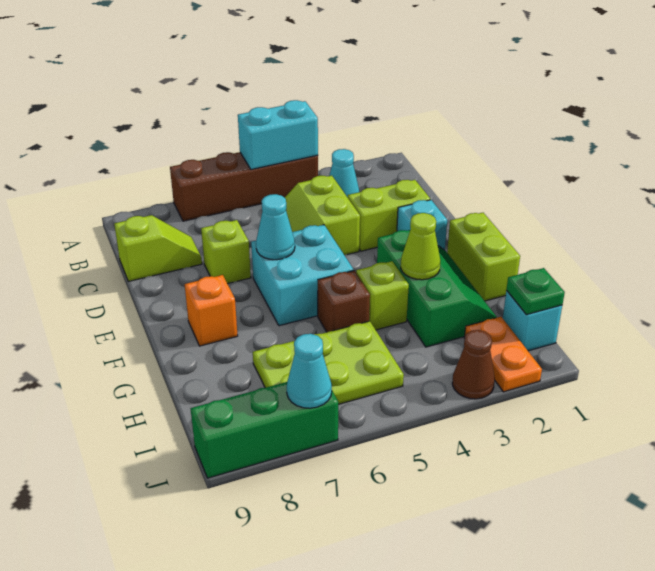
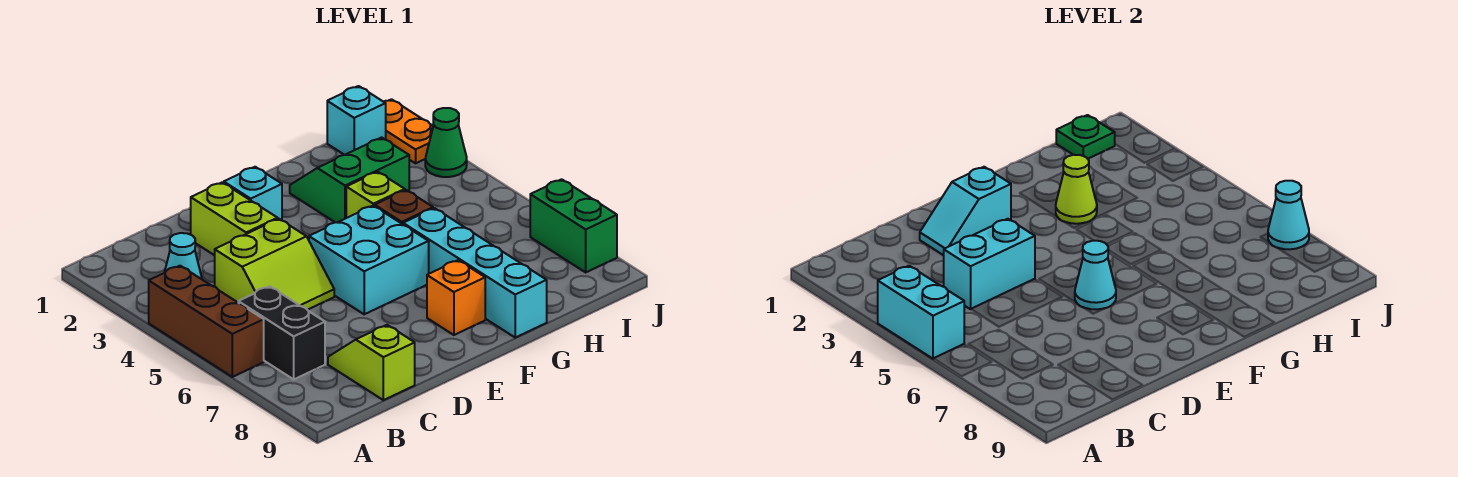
brown brick A4:A7 level 1 -> brown brick A4:A6 level 1
none -> black brick B6:B7 level 1
none -> cyan brick C4:D4 level 2
none -> cyan slope D2:E2 level 2 top E
lime brick D7 level 1 -> none
lime brick F1:G1 level 1 -> none
green slope F2:H3 level 1 top 3 -> green slope G2:H3 level 1 top 3
none -> cyan brick G6:G9 level 1
lime plate H5:I7 level 1 -> none
orange plate I2:J2 level 1 -> orange plate J1:J2 level 1
brown cone J3 level 1 -> green cone J3 level 1
green brick J7:J9 level 1 -> green brick J7:J8 level 1

